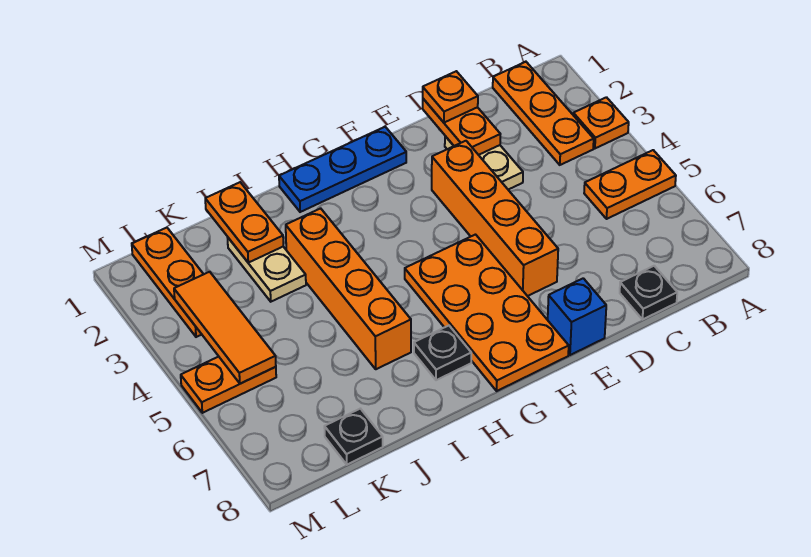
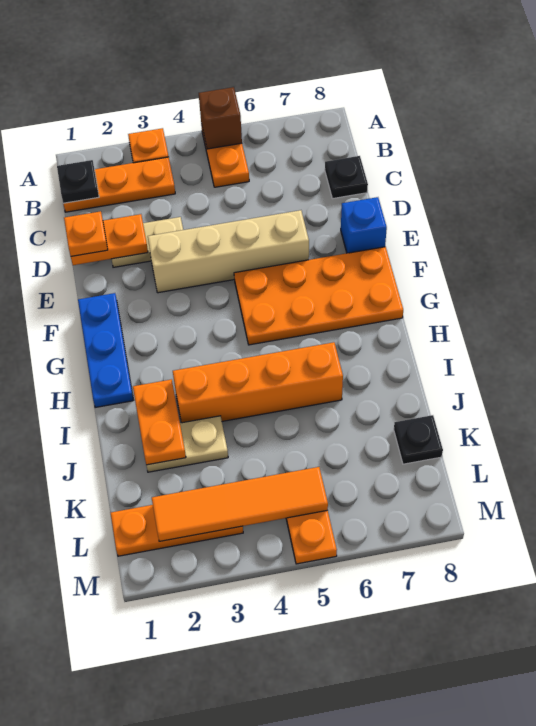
none -> brown brick A5 level 2
orange brick E3:E6 level 1 -> tan brick E3:E6 level 1
black plate H7 level 1 -> black plate B1 level 2
orange plate J1:J2 level 2 -> orange plate I2:J2 level 2
orange tile L3:L5 level 2 -> orange tile L2:L5 level 2

